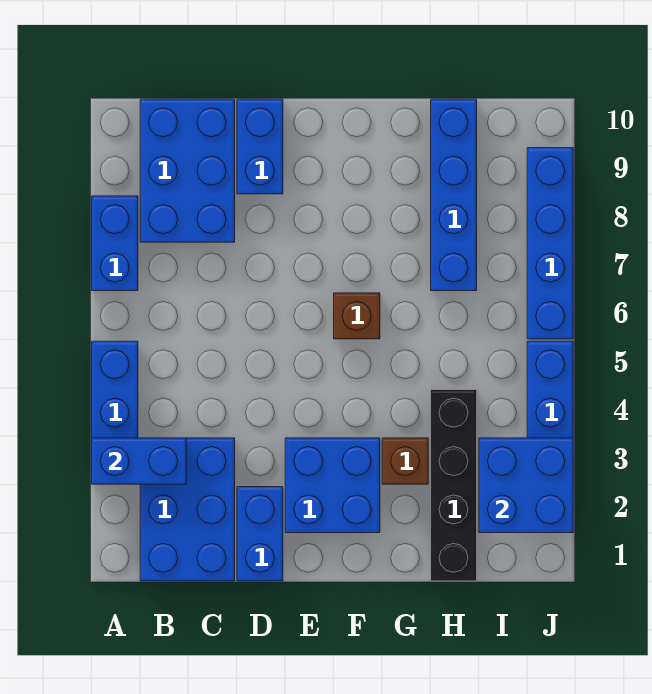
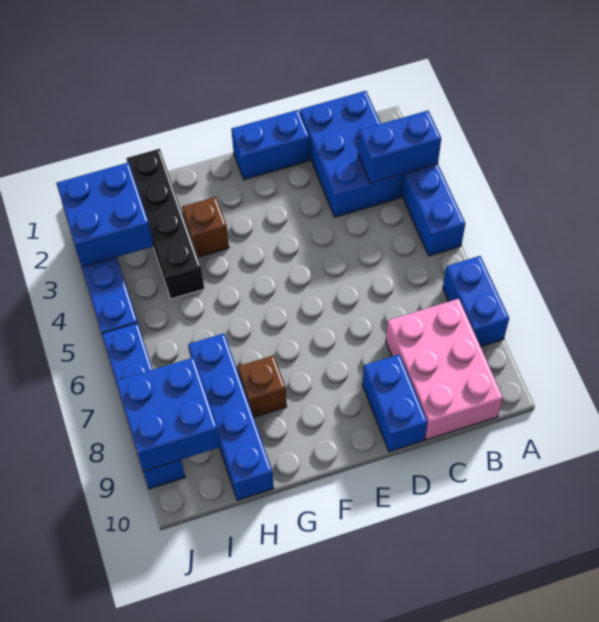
blue brick B8:C10 level 1 -> pink brick B8:C10 level 1
blue brick D1:D2 level 1 -> blue brick D1:E1 level 1
blue brick E2:F3 level 1 -> blue brick I8:J9 level 2
brown brick F6 level 1 -> brown brick G8 level 1

